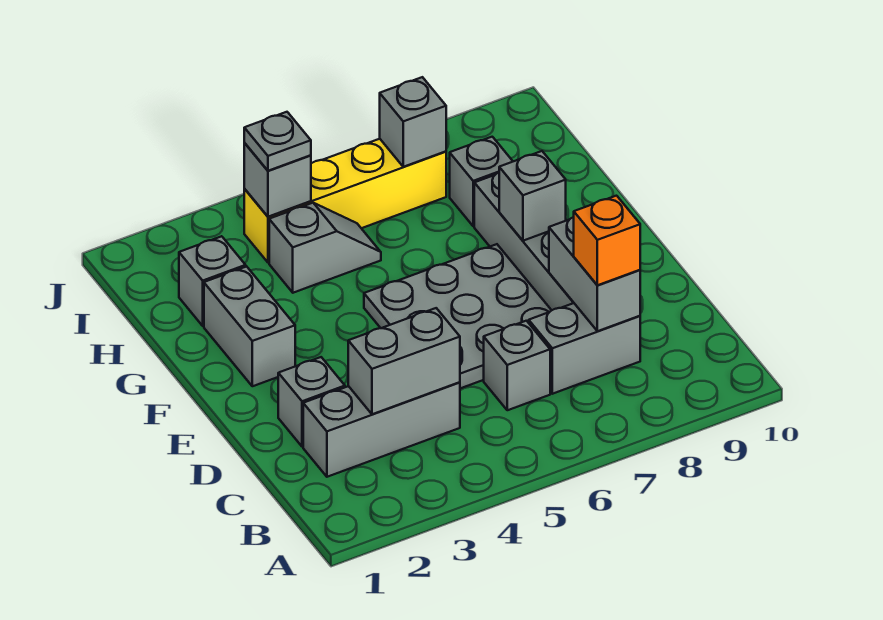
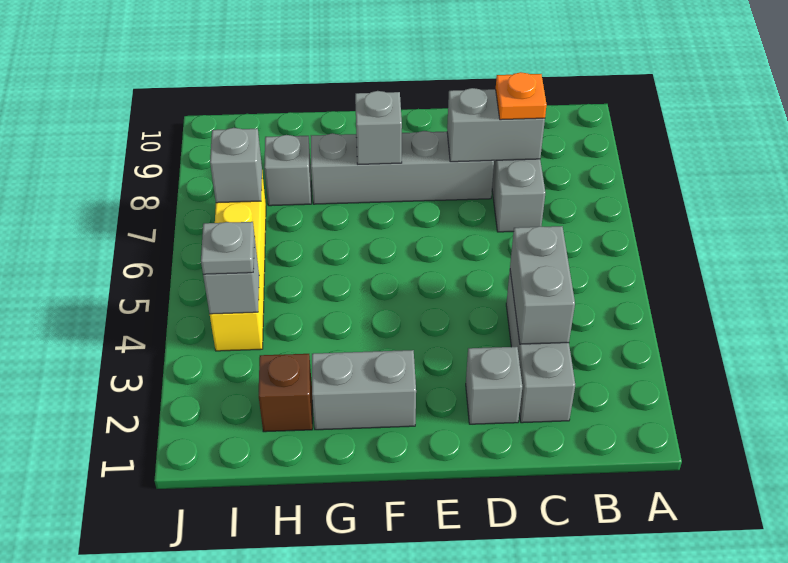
grey brick C6 level 1 -> none
orange brick C8 level 3 -> orange plate C8 level 3
grey plate D5:F7 level 1 -> none
grey brick H2 level 1 -> brown brick H2 level 1
grey slope H4:H5 level 1 top 4 -> none

